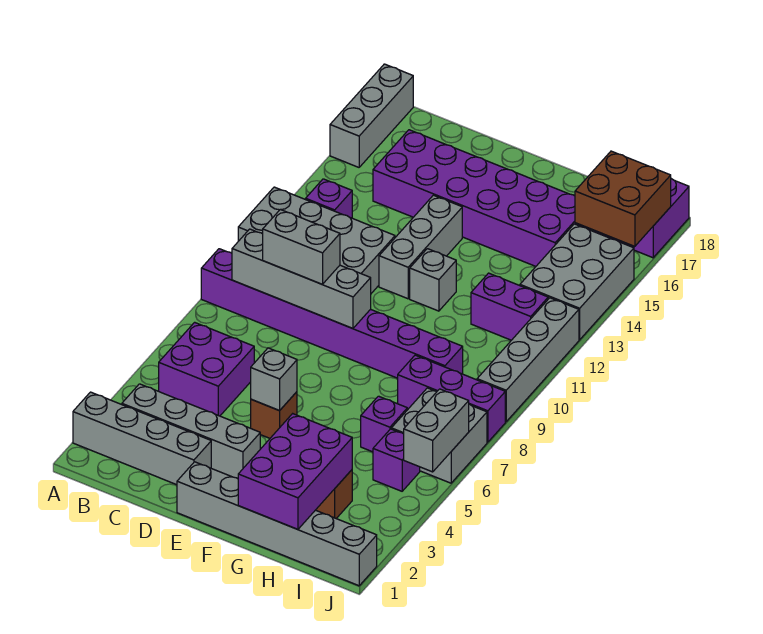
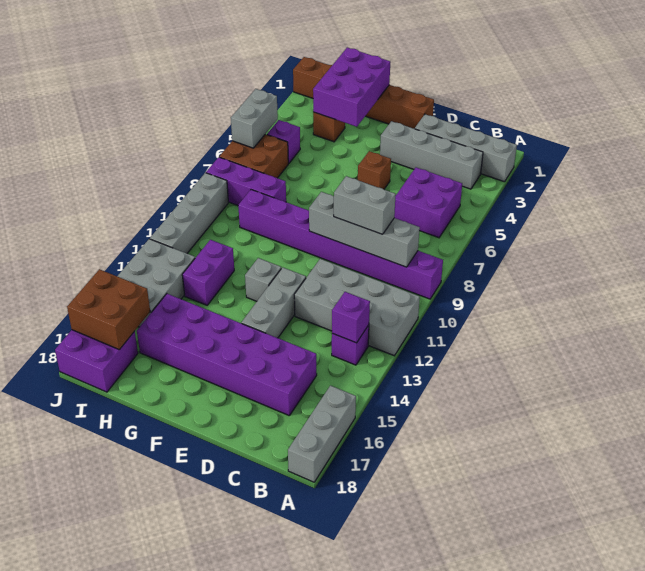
grey brick E1:J1 level 1 -> brown brick E1:J1 level 1
grey brick E5 level 2 -> none
purple brick H6 level 1 -> purple brick B13 level 2
purple brick H12:I12 level 1 -> purple brick H12:H13 level 1
grey brick I6:J7 level 1 -> brown brick I6:J7 level 1

